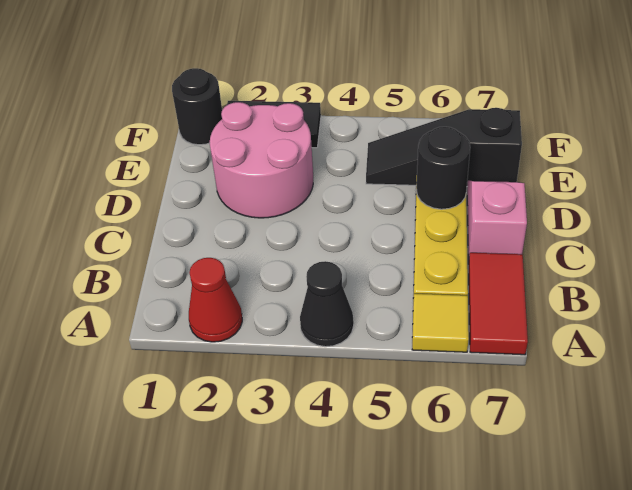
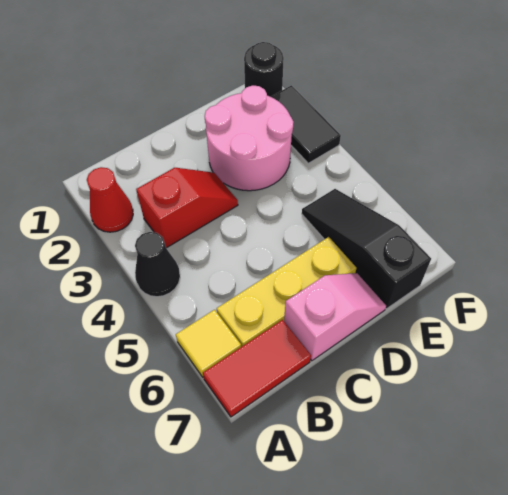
none -> red slope B3:C3 level 1 top B
black round brick D6 level 2 -> none

